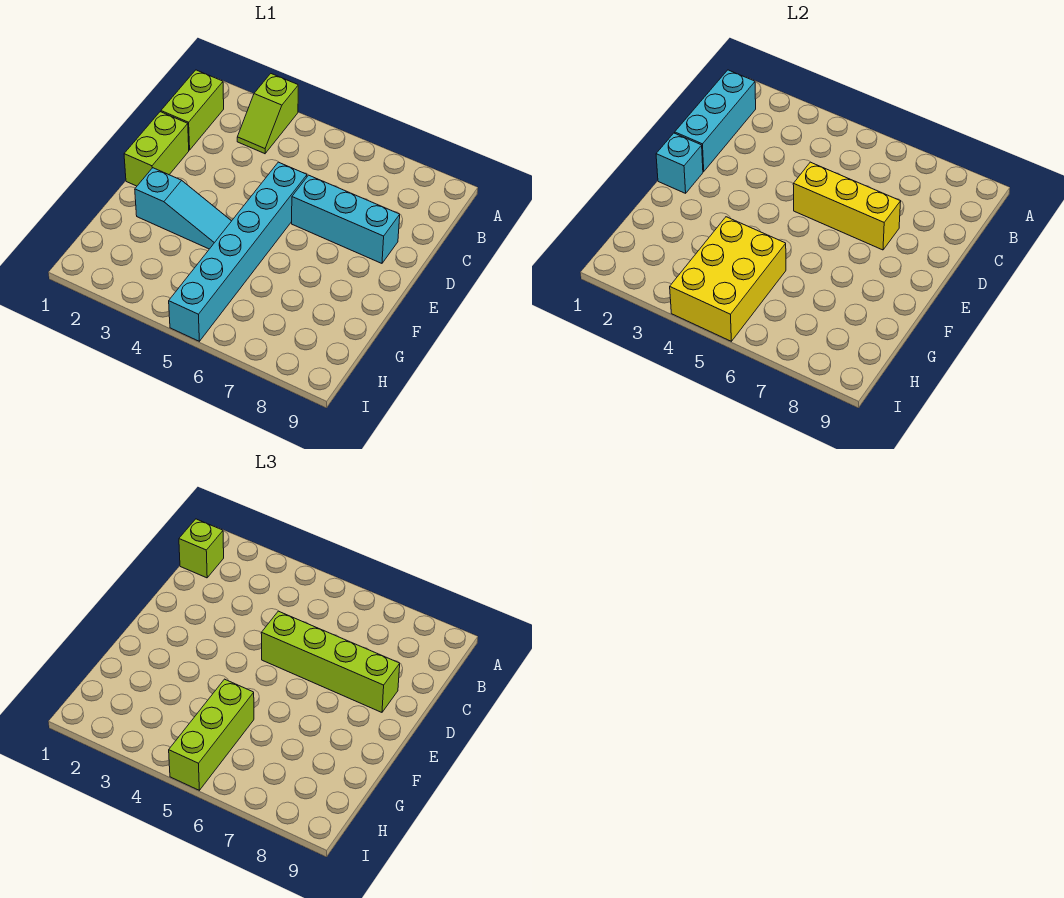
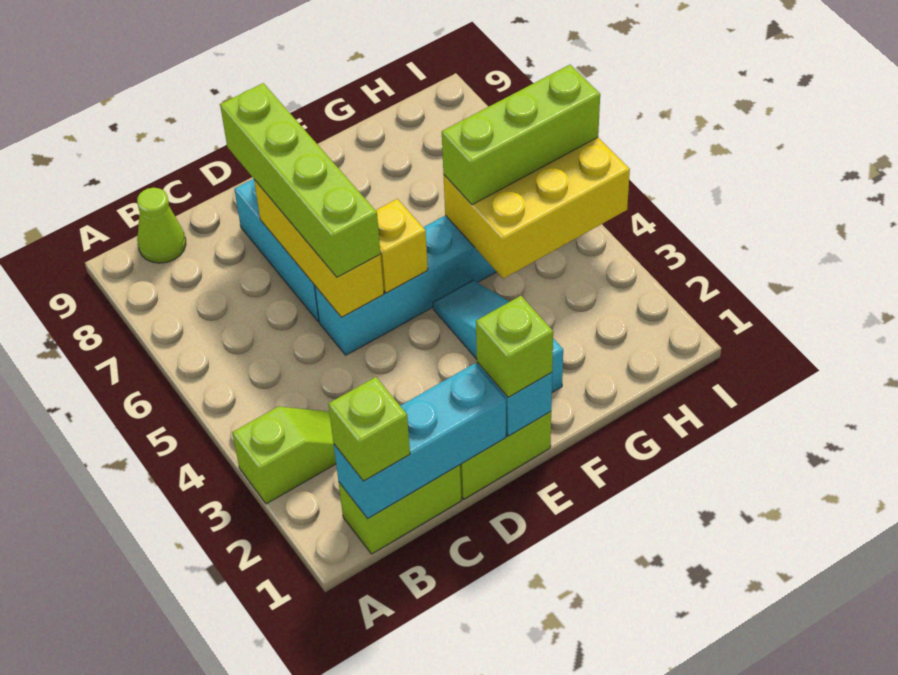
none -> lime cone B9 level 1
none -> lime brick E1 level 3
none -> yellow brick E5 level 2

